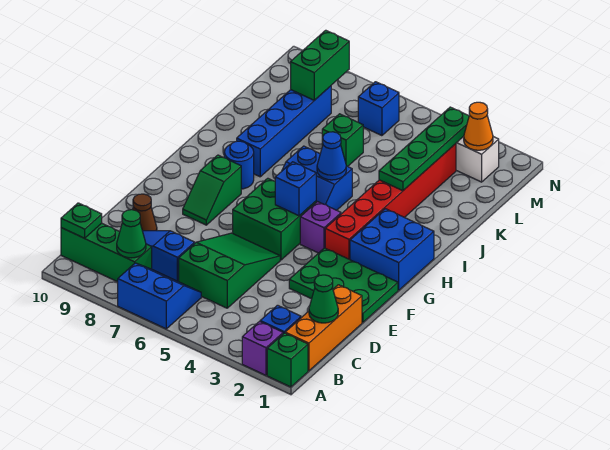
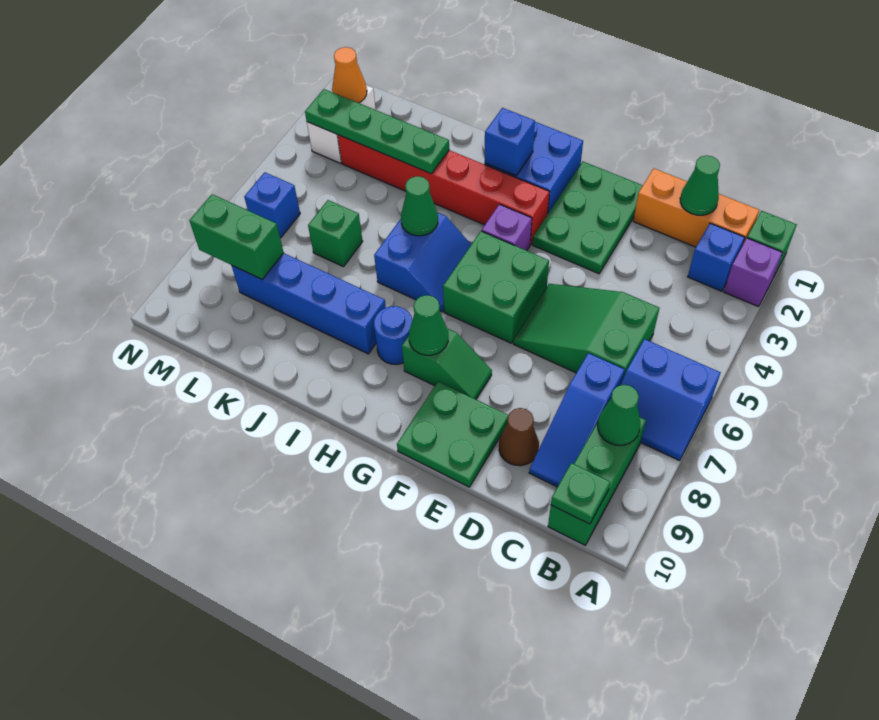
blue slope A6:B7 level 1 top A -> blue slope A6:B7 level 1 top 6
none -> green plate E9:F10 level 1
blue brick G5 level 2 -> blue brick H2 level 2
none -> green cone G8 level 2
blue cone I5 level 2 -> green cone I5 level 2

